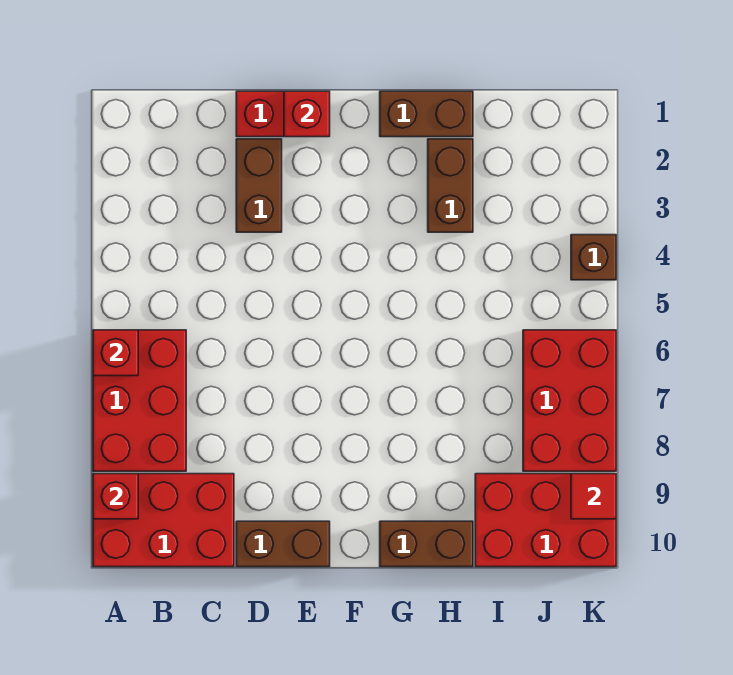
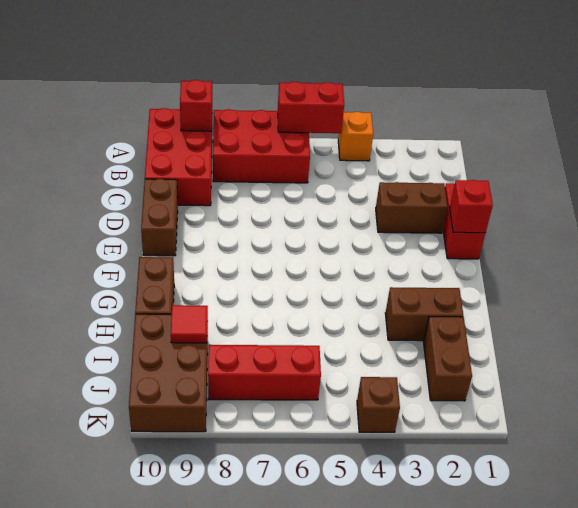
none -> orange brick A4 level 1
red brick A6 level 2 -> red brick A5:A6 level 2
brown brick G1:H1 level 1 -> brown brick I2:J2 level 1
red brick I9:K10 level 1 -> brown brick I9:K10 level 1
red brick J6:K8 level 1 -> red brick J6:J8 level 1
red tile K9 level 2 -> red tile I9 level 2

